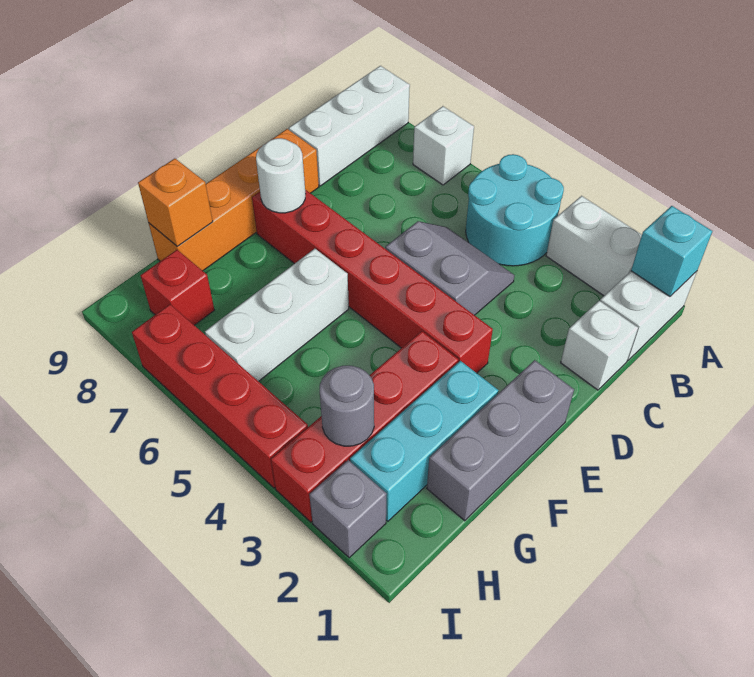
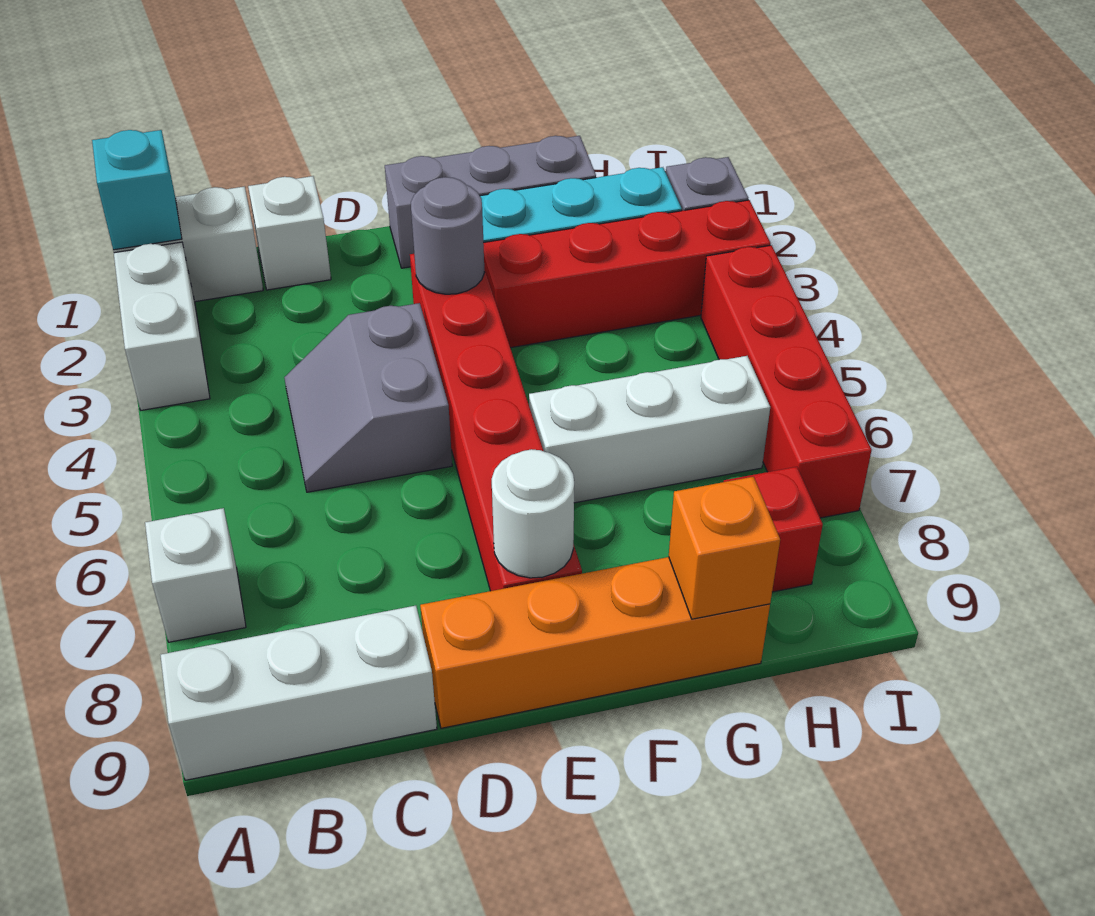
cyan round brick A4:B5 level 1 -> none
grey round brick H3 level 2 -> grey round brick E3 level 2

